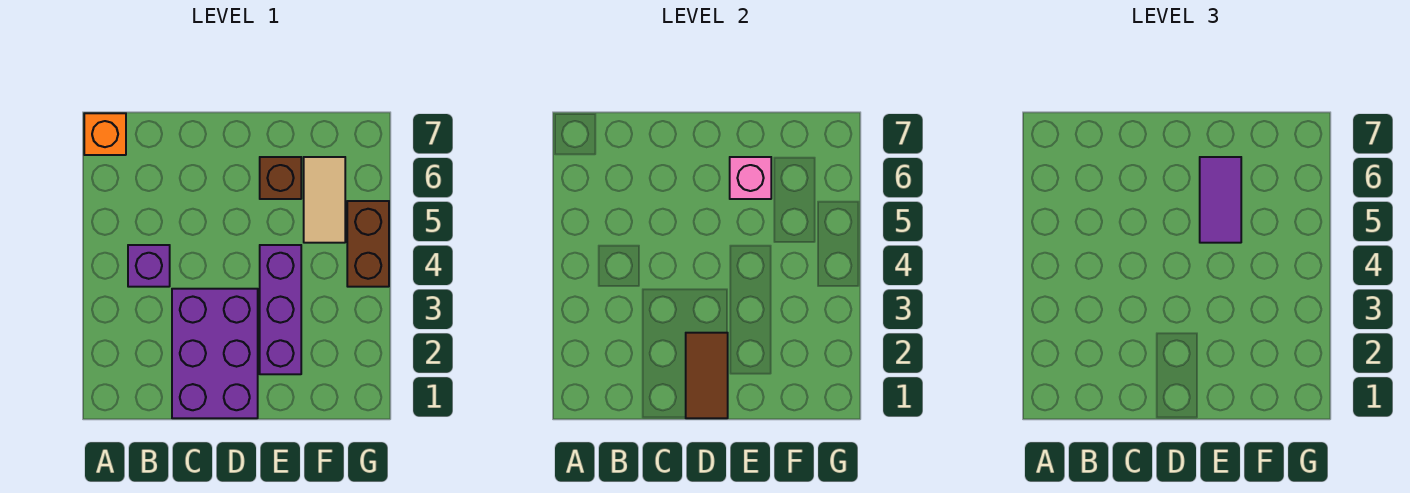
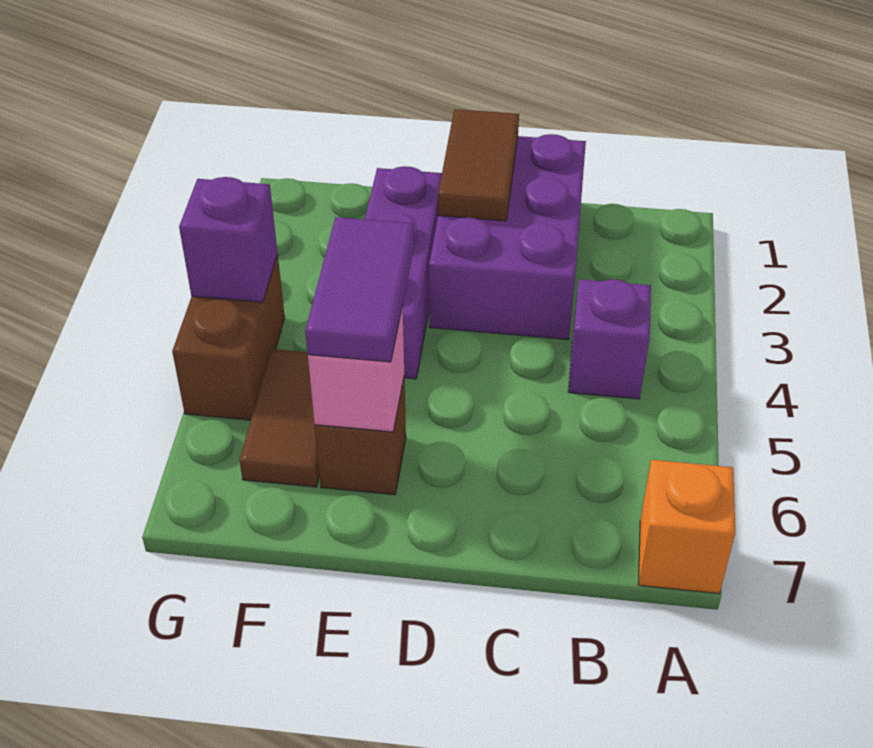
tan tile F5:F6 level 1 -> brown tile F5:F6 level 1
none -> purple brick G4 level 2

